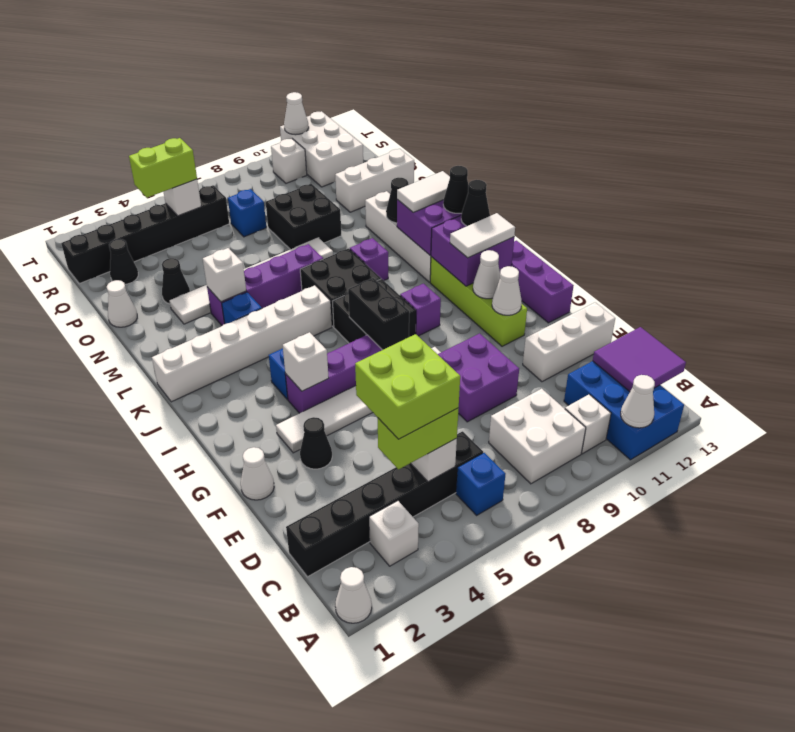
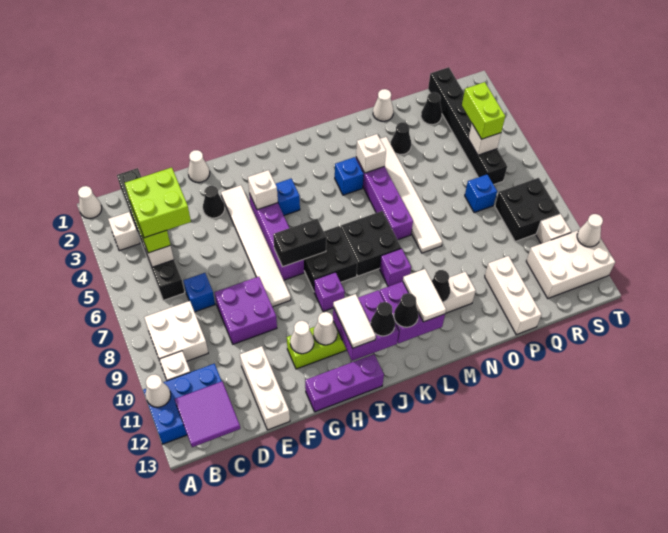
blue brick B6 level 1 -> blue brick D7 level 1
white brick K1:K6 level 1 -> none
black brick O8:P9 level 1 -> black brick R8:S9 level 1

